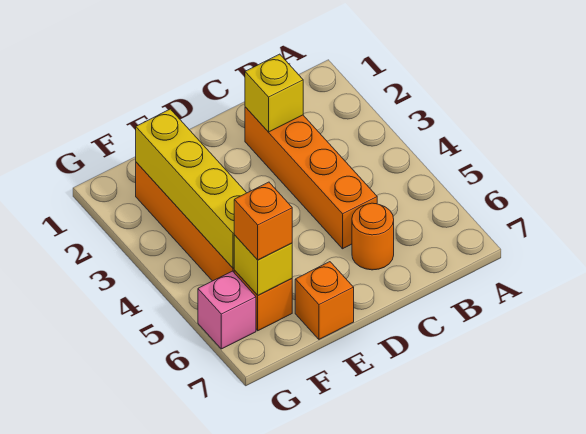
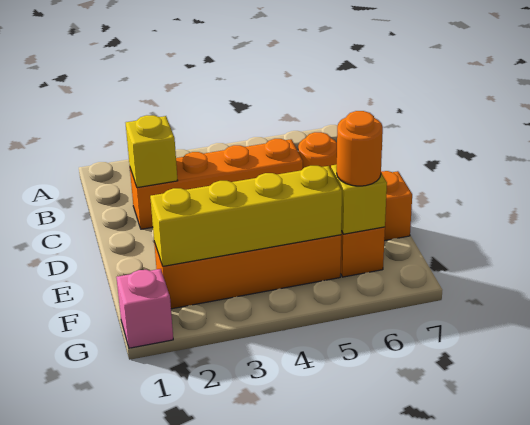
orange brick F6 level 3 -> orange round brick F6 level 3
pink brick G6 level 1 -> pink brick G1 level 1

